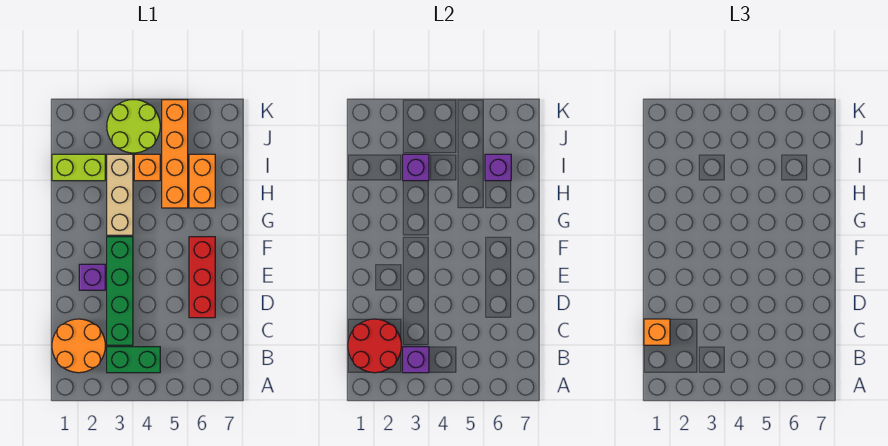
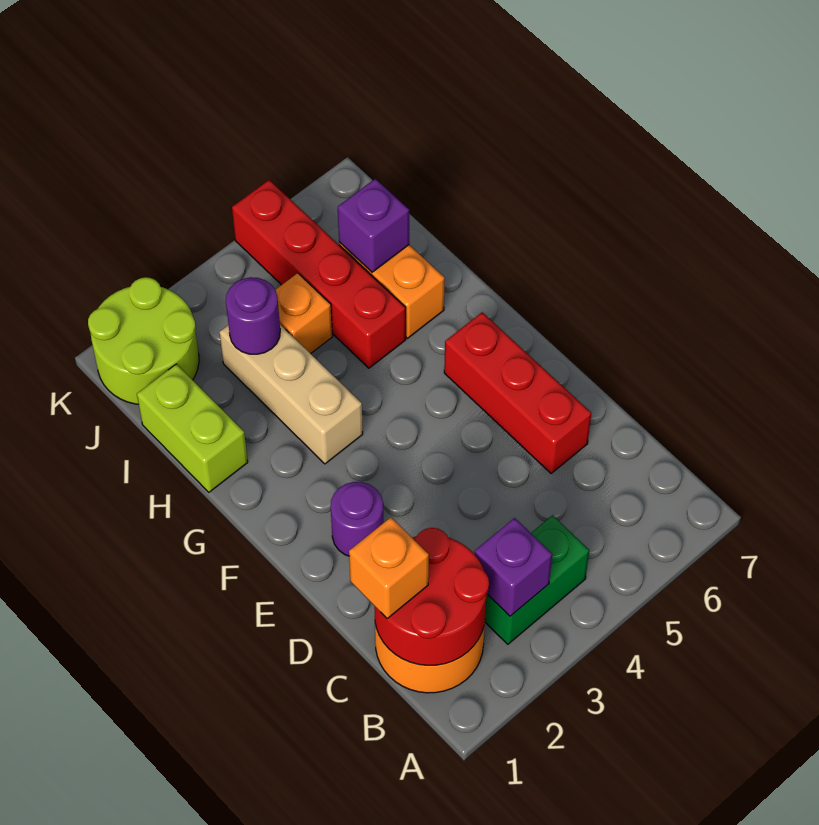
green brick C3:F3 level 1 -> none
purple brick E2 level 1 -> purple round brick E2 level 1
orange brick H5:K5 level 1 -> red brick H5:K5 level 1
lime brick I1:I2 level 1 -> lime brick H1:I1 level 1
purple brick I3 level 2 -> purple round brick I3 level 2
lime round brick J3:K4 level 1 -> lime round brick J1:K2 level 1

